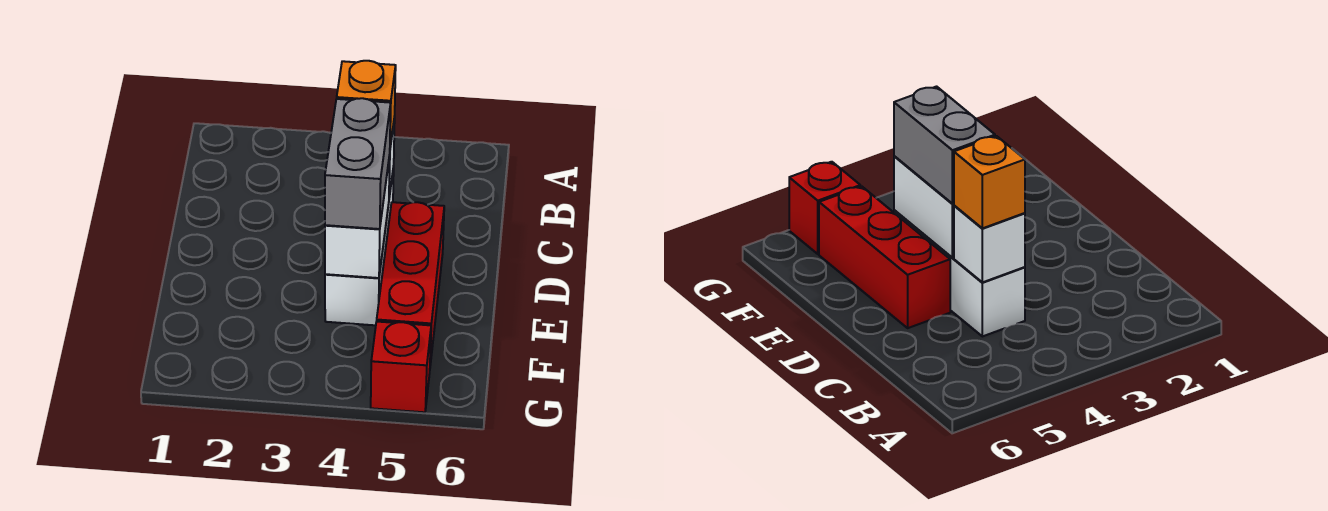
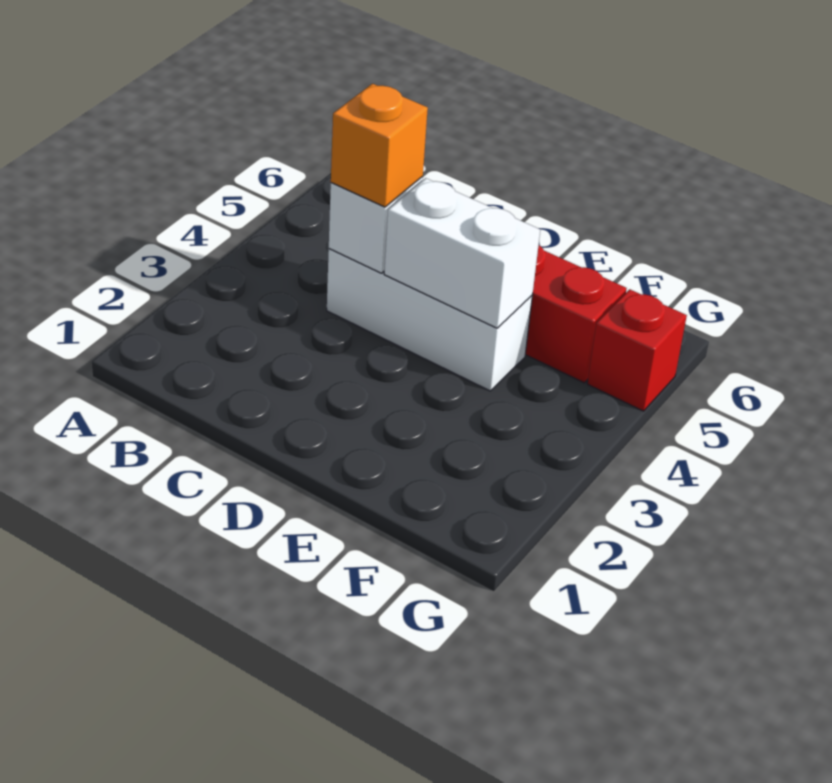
grey brick D4:E4 level 3 -> none

